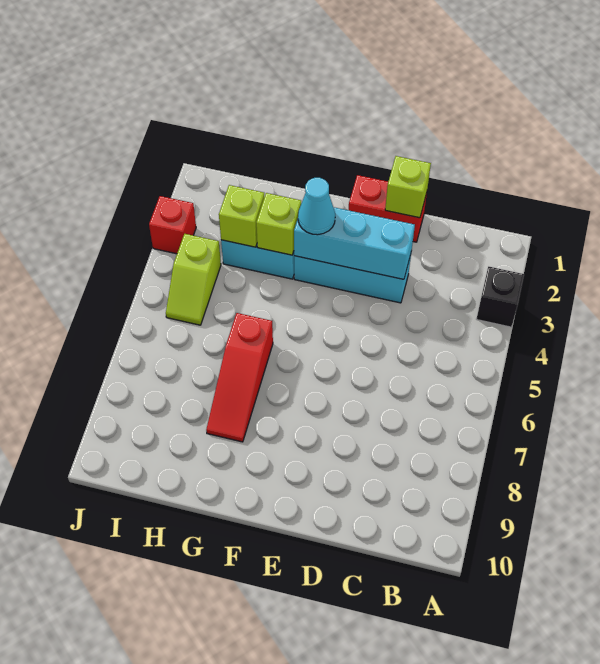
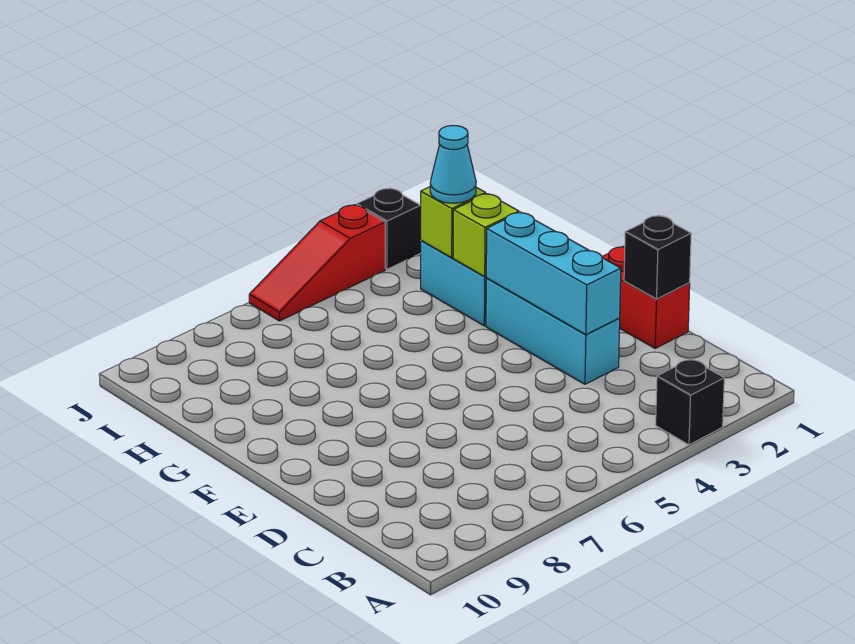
lime brick D1 level 2 -> black brick D1 level 2
cyan cone F3 level 3 -> cyan cone H3 level 3
red slope G6:G8 level 1 top 6 -> red slope J4:J6 level 1 top 4
lime slope I4:I5 level 1 top 4 -> none
red brick J3 level 1 -> black brick J3 level 1

